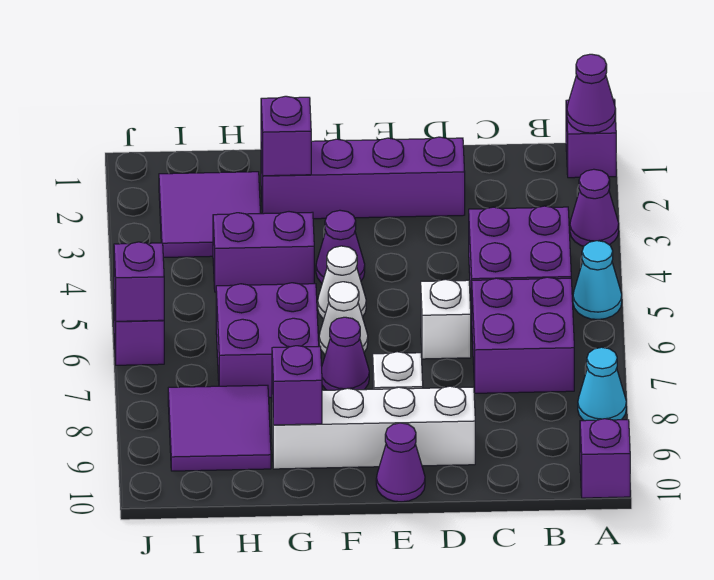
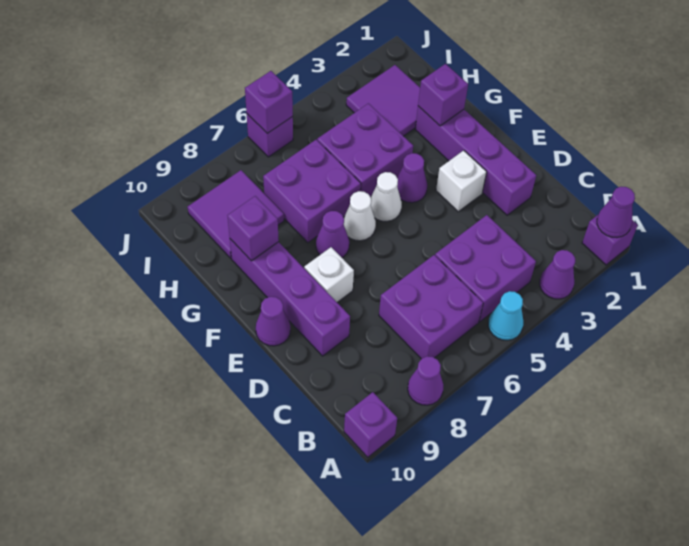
cyan cone A8 level 1 -> purple cone A8 level 1
white brick D6 level 1 -> white brick E3 level 1
white brick D9:G9 level 1 -> purple brick D9:G9 level 1
purple brick G4:H4 level 1 -> purple brick G4:H5 level 1

